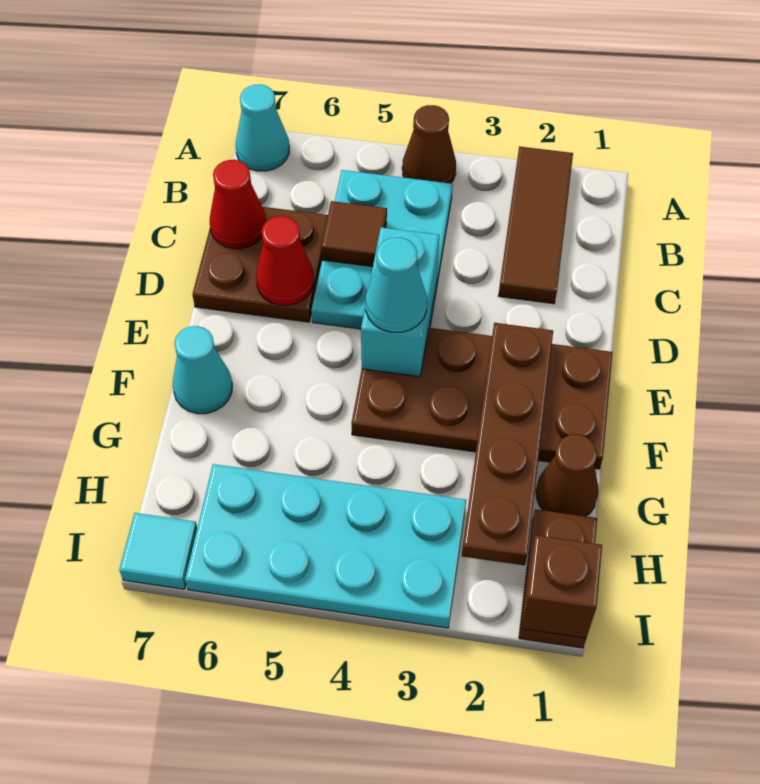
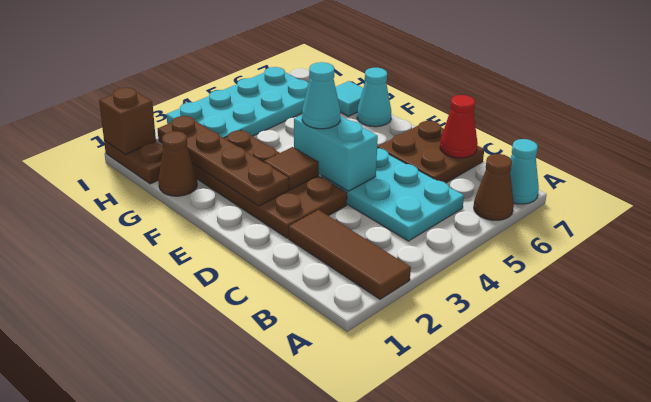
brown cone A4 level 1 -> brown cone A6 level 1
brown tile C5 level 2 -> brown tile E3 level 2
red cone D6 level 2 -> none
brown plate E1:F4 level 1 -> brown plate D2:G3 level 1
cyan tile I7 level 1 -> cyan tile G7 level 1

